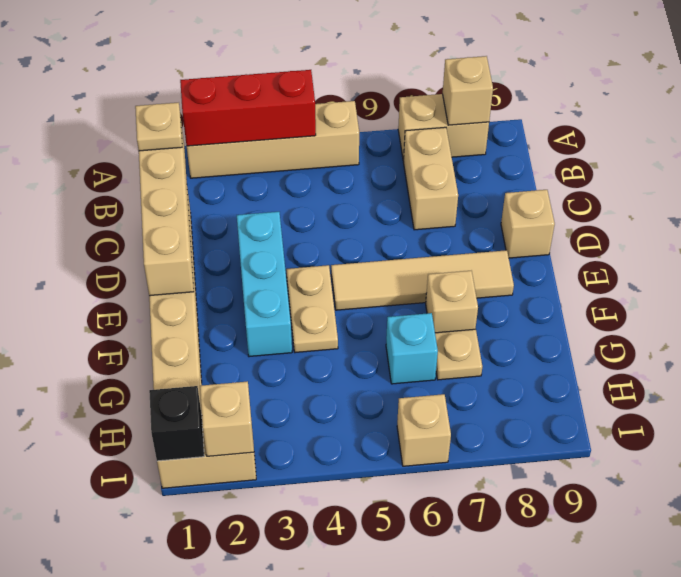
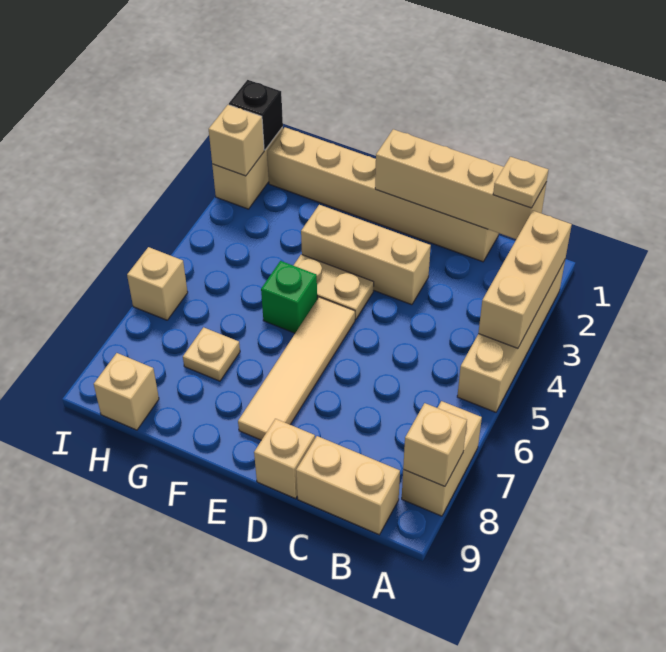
red brick A2:A4 level 2 -> tan brick A2:A4 level 2
tan brick B7:C7 level 1 -> tan brick B9:C9 level 1
cyan brick D3:F3 level 1 -> tan brick D3:F3 level 1
none -> green brick F5 level 1
tan brick F7 level 1 -> tan brick H9 level 1
cyan brick G6 level 1 -> none

